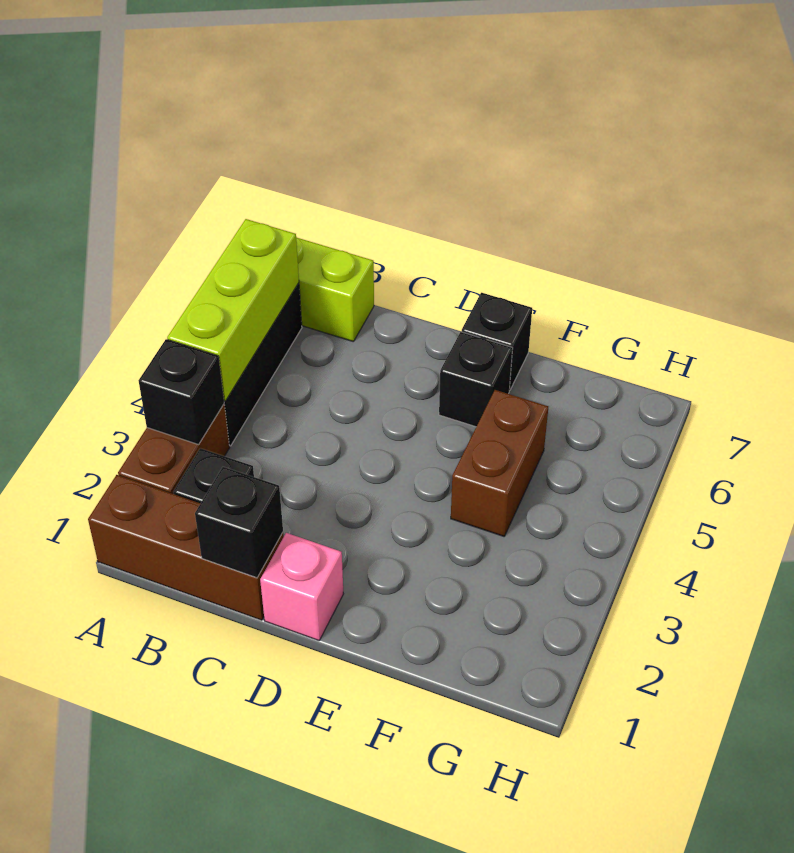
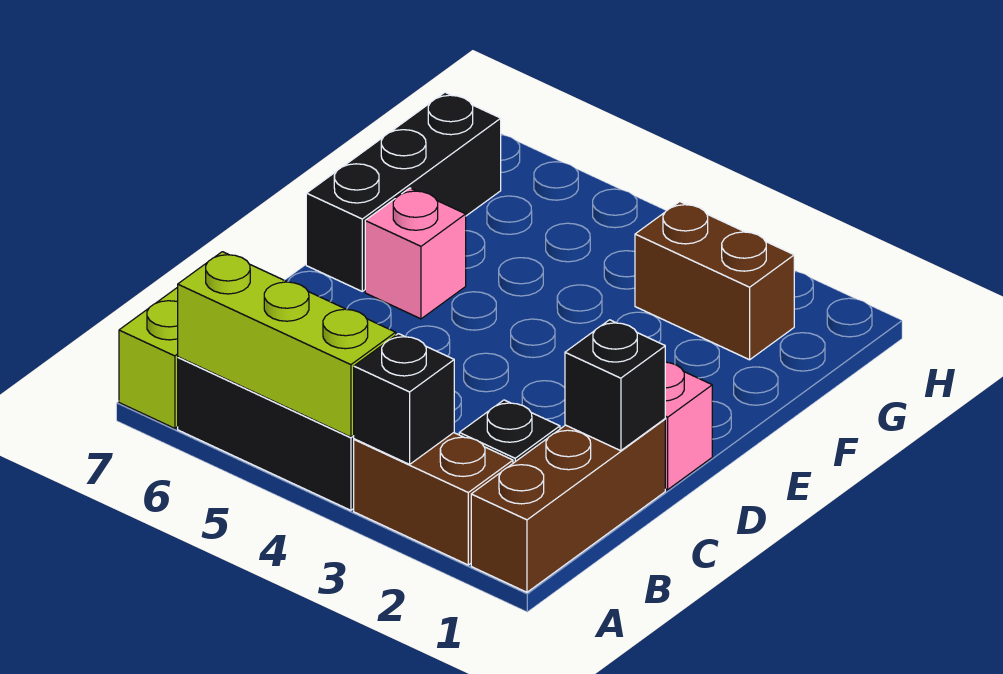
black brick E6 level 1 -> pink brick E6 level 1
black brick E7 level 1 -> black brick E7:G7 level 1
brown brick F4:F5 level 1 -> brown brick G2:G3 level 1

